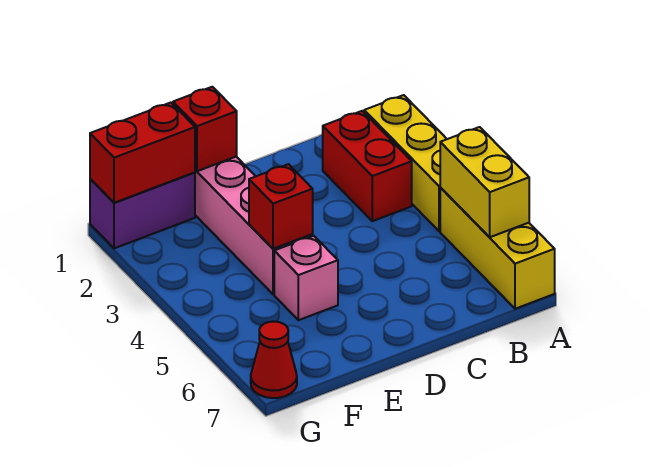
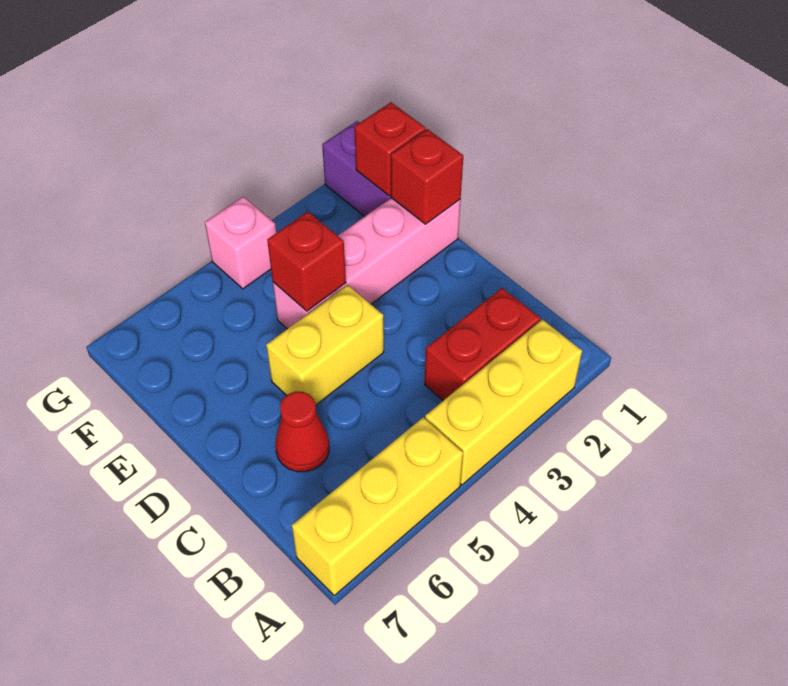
yellow brick A5:A6 level 2 -> yellow brick D4:D5 level 1
pink brick E5 level 1 -> pink brick G4 level 1
red brick F1:G1 level 2 -> red brick F1 level 2
red cone G7 level 1 -> red cone C6 level 1

